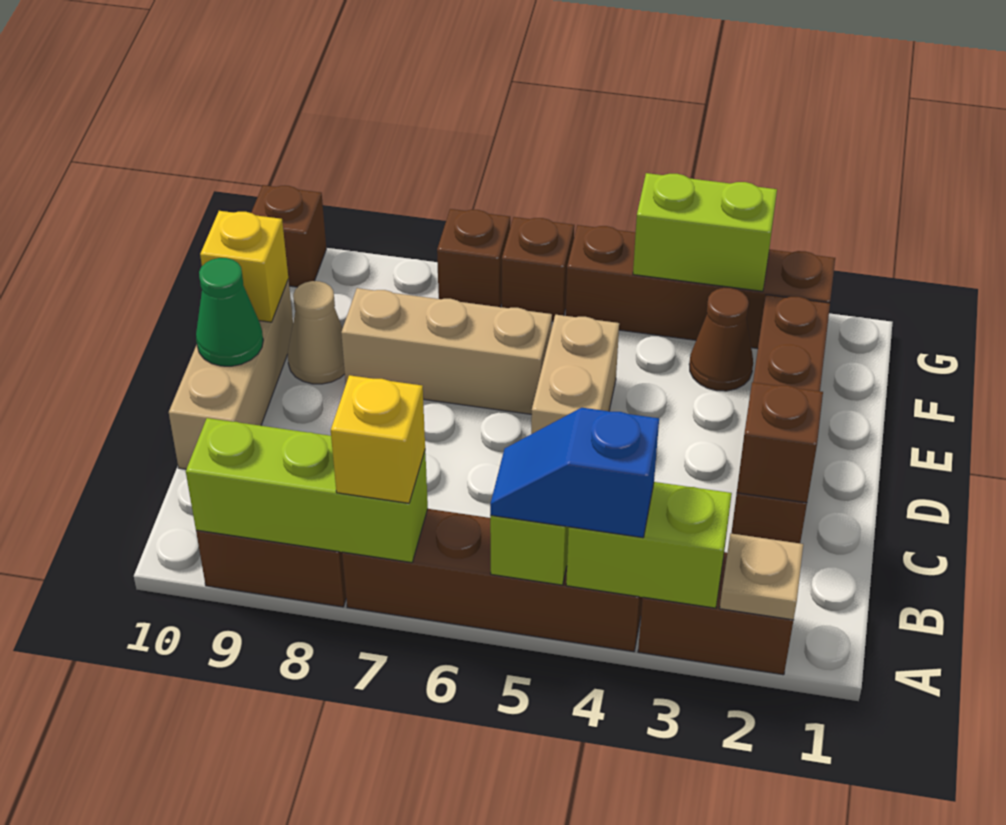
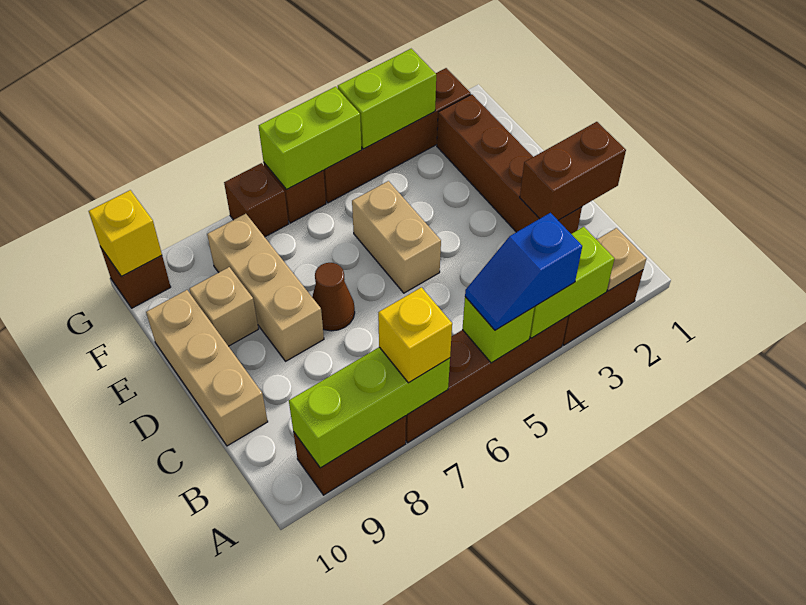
brown brick C2 level 2 -> brown brick C1:C2 level 2
green cone D10 level 2 -> none
tan brick E6:E8 level 1 -> tan brick D8:F8 level 1
tan cone E9 level 1 -> tan brick E9 level 1
yellow brick E10 level 2 -> yellow brick G10 level 2
brown cone F3 level 1 -> brown cone D7 level 1
none -> lime brick G5:G6 level 2

